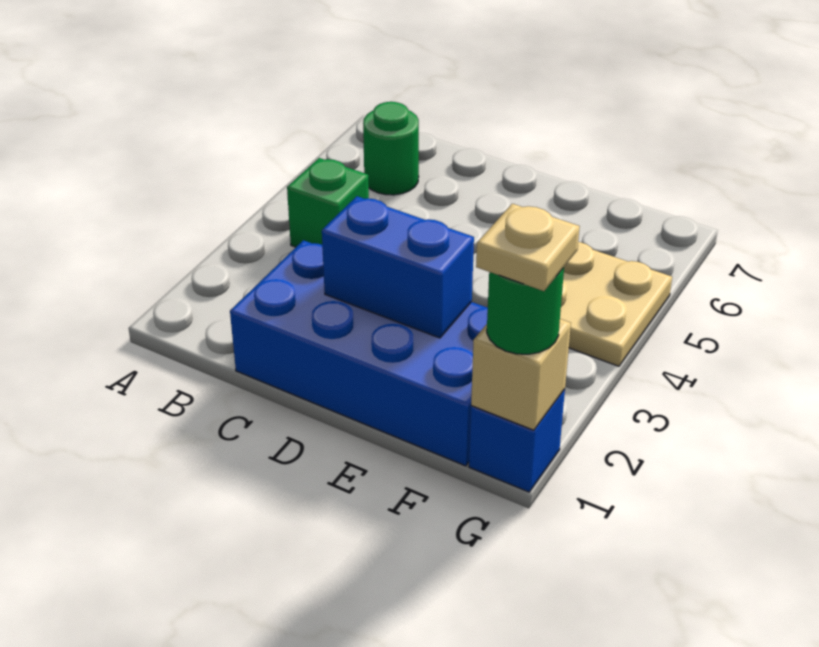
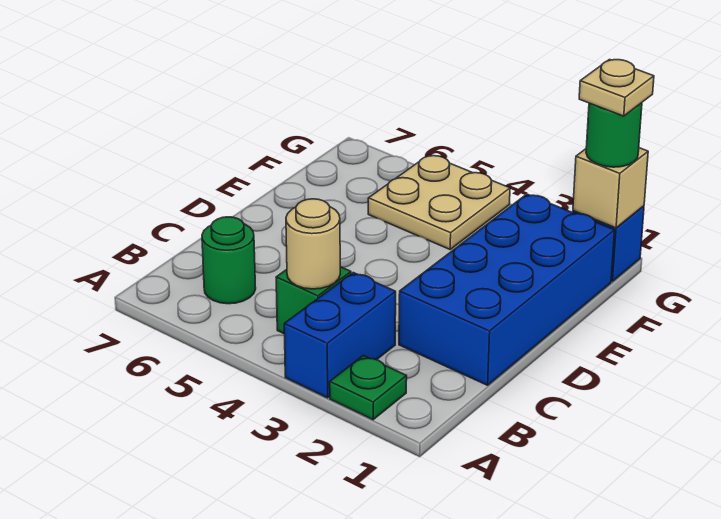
none -> green plate A2 level 1
none -> tan round brick B4 level 2
blue brick D2:E2 level 2 -> blue brick A3:B3 level 1

